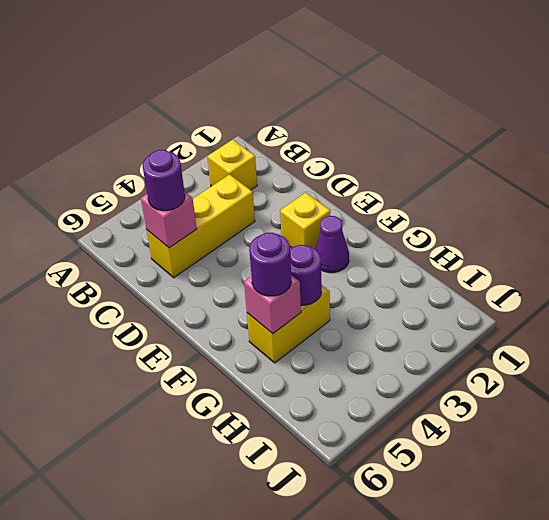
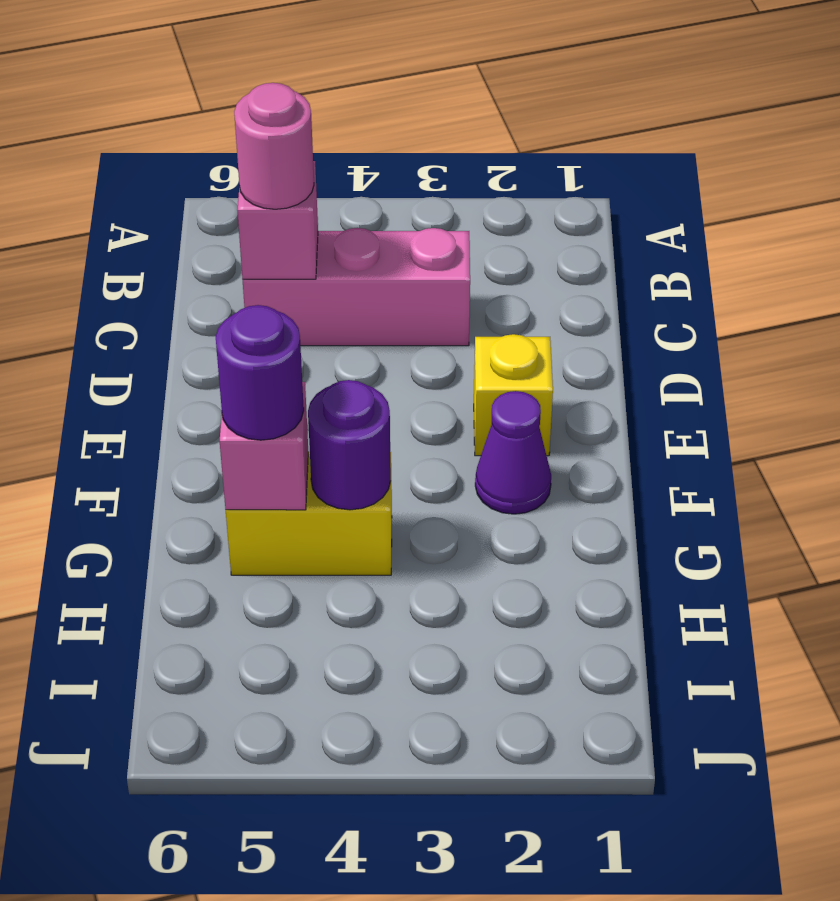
yellow brick B2 level 1 -> none
yellow brick C3:C5 level 1 -> pink brick C3:C5 level 1
purple round brick C5 level 3 -> pink round brick C5 level 3

